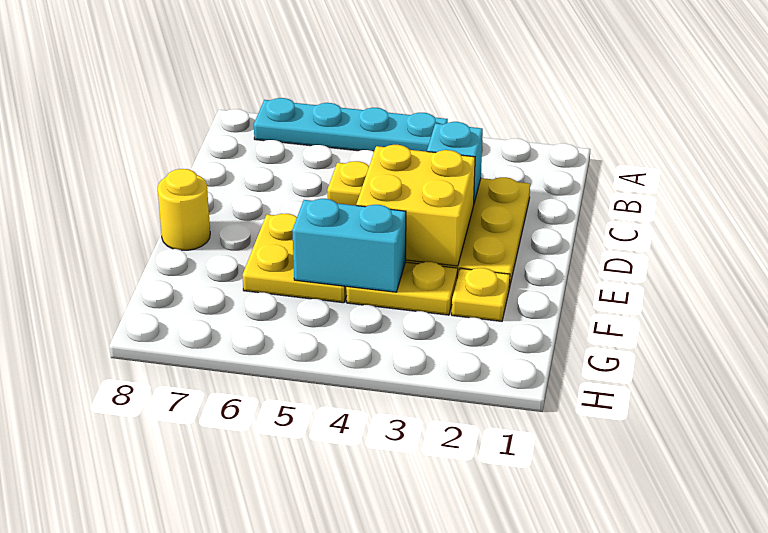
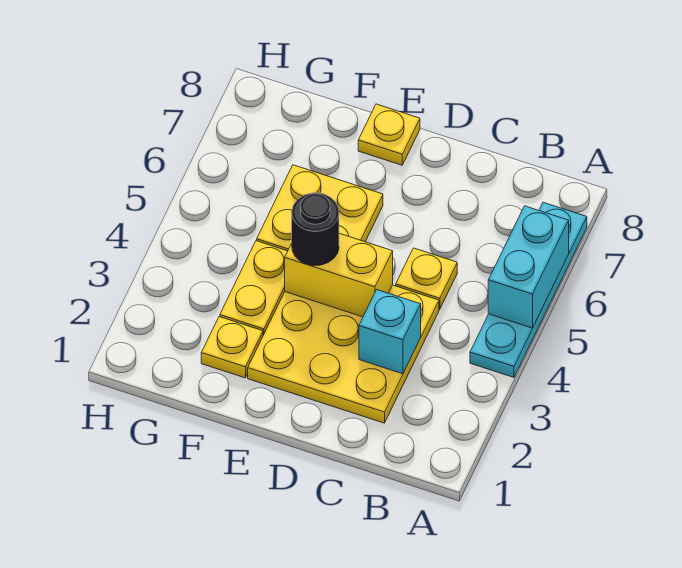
yellow brick D3:E4 level 2 -> yellow brick D4:E4 level 2
none -> black round brick E4 level 3
yellow round brick E8 level 1 -> yellow plate E8 level 1
cyan brick F4:F5 level 2 -> cyan brick A5:A6 level 2

